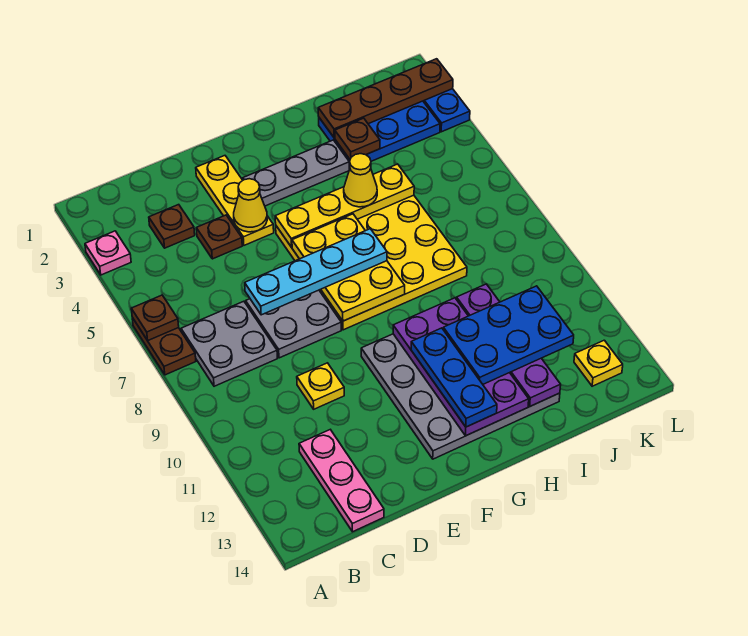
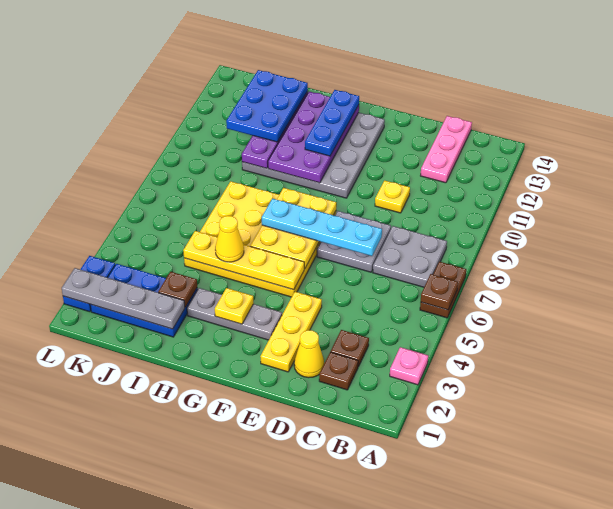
brown plate D4 level 1 -> brown plate C2 level 1
yellow cone E4 level 2 -> yellow cone D2 level 1
blue plate H11:J12 level 3 -> blue plate I11:J13 level 3
brown plate I2:L2 level 2 -> grey plate I2:L2 level 2
yellow plate K13 level 1 -> yellow plate G3 level 2

